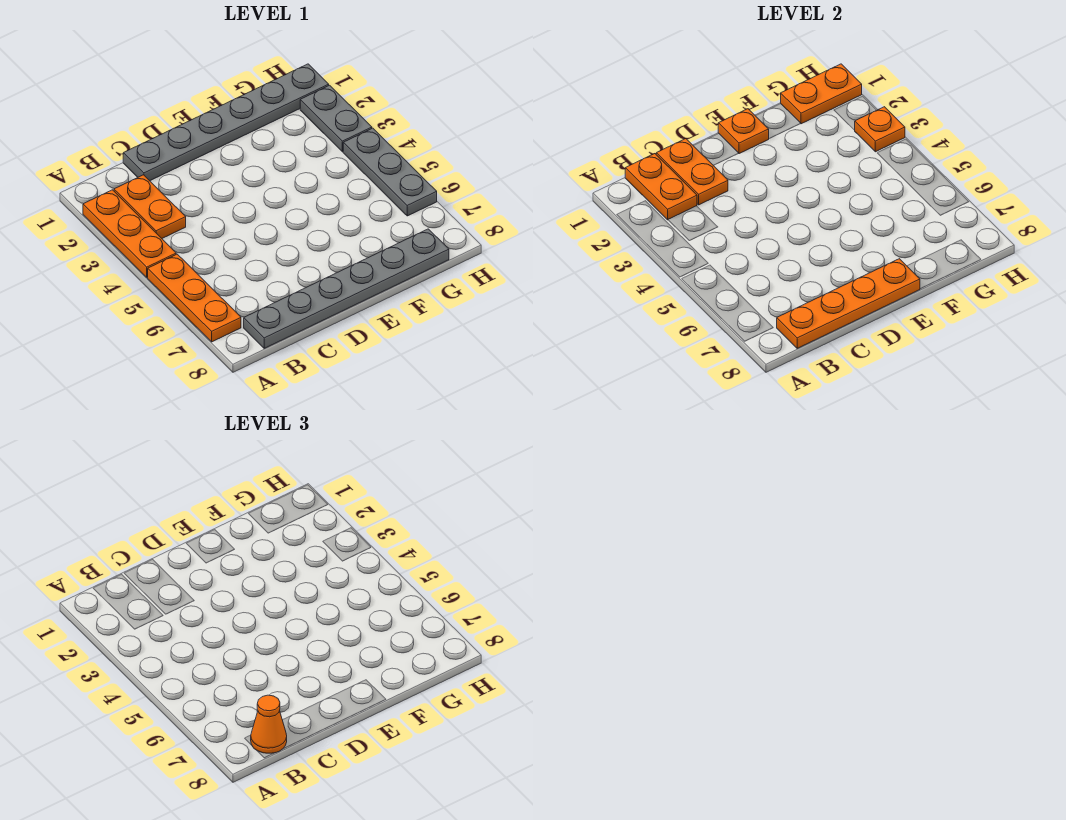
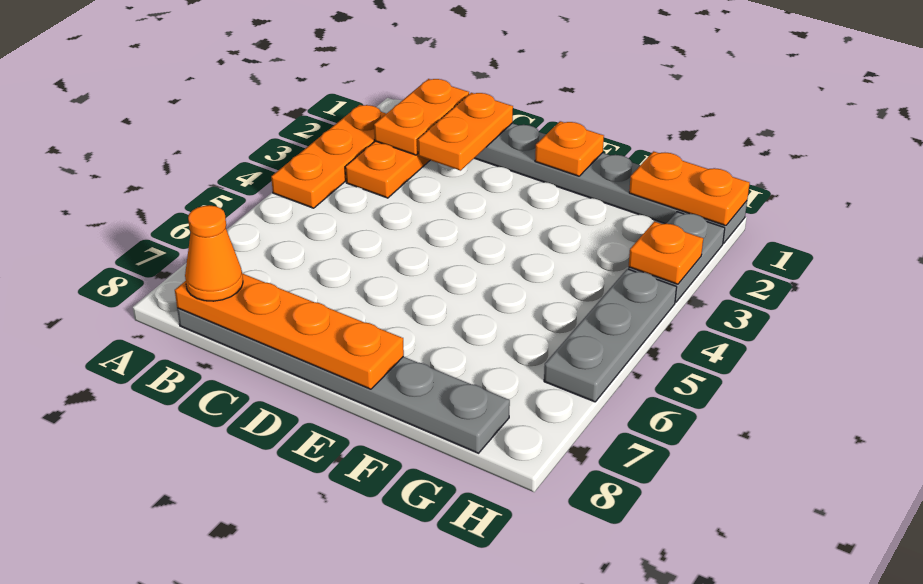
orange plate A5:A7 level 1 -> none

